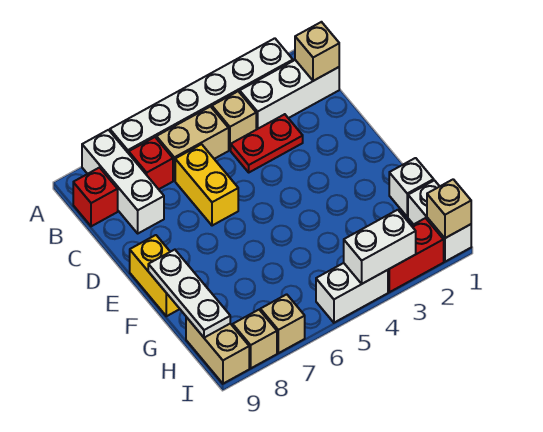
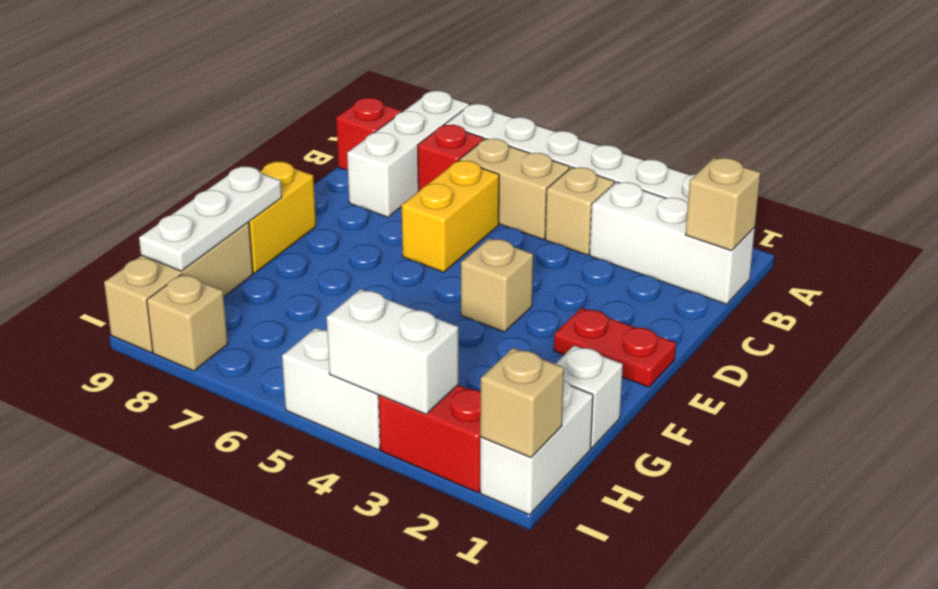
red plate C3:C4 level 1 -> red plate E1:E2 level 1
tan brick H9:I9 level 1 -> tan brick G9:I9 level 1
tan brick I7 level 1 -> tan brick E4 level 1

